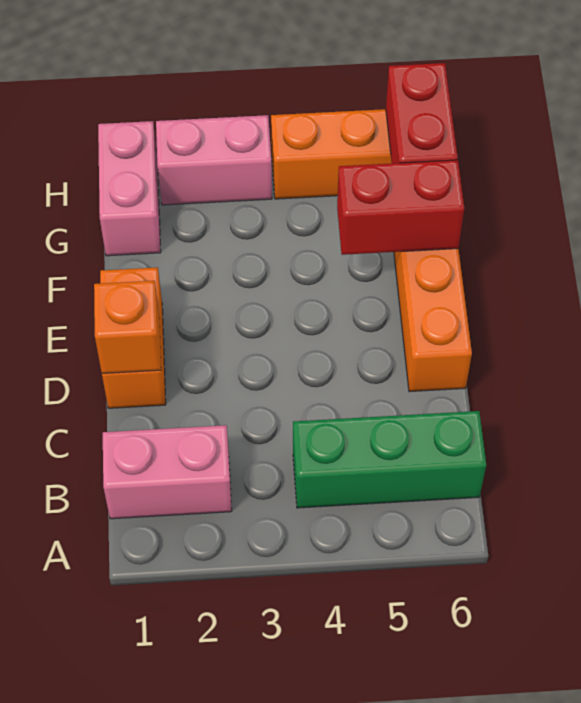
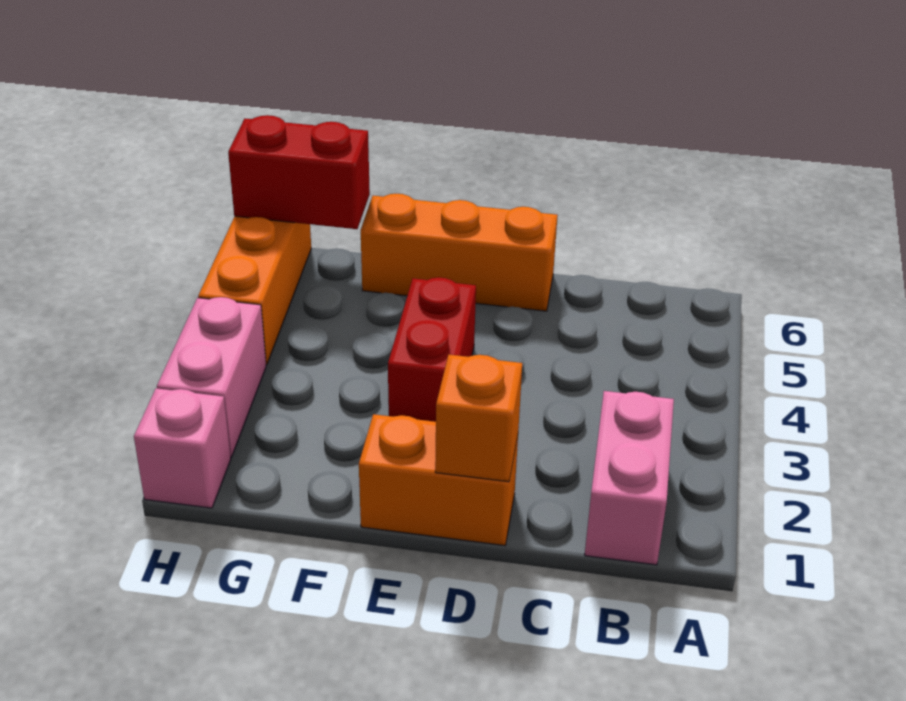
green brick B4:B6 level 1 -> none
red brick F5:F6 level 2 -> red brick E3:E4 level 1
pink brick G1:H1 level 1 -> pink brick H1 level 1

